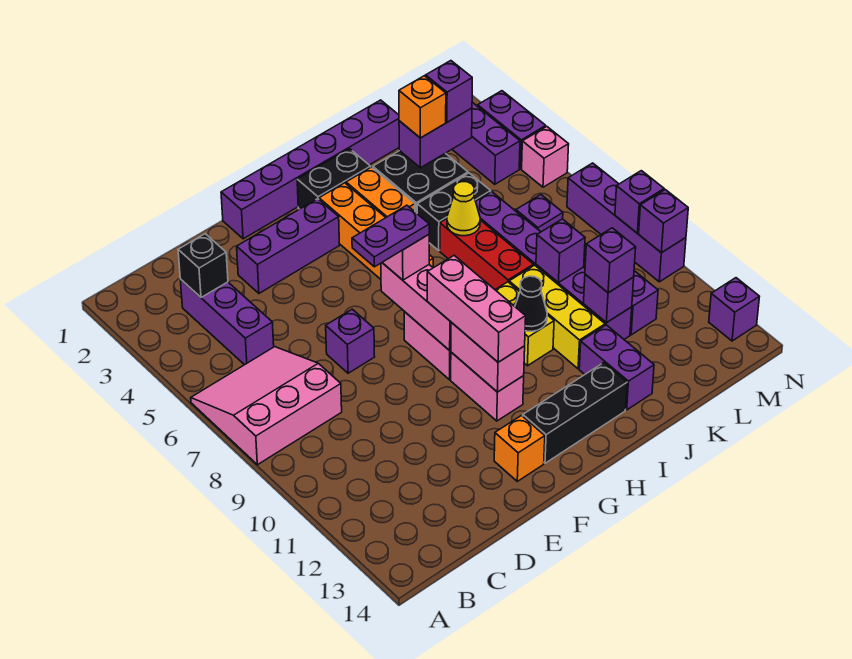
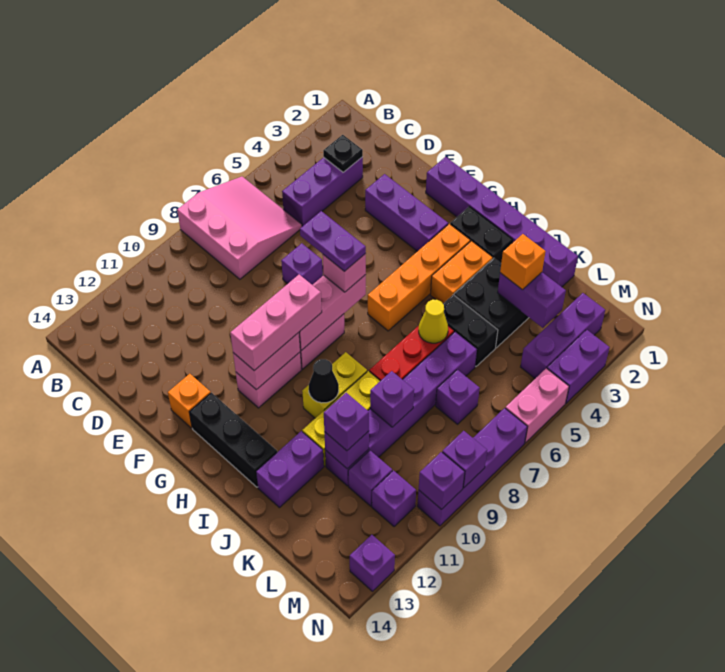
black brick C3 level 2 -> black plate C3 level 2
purple brick L3 level 3 -> purple brick M11 level 1
pink brick N5 level 1 -> pink brick N5:N6 level 1

